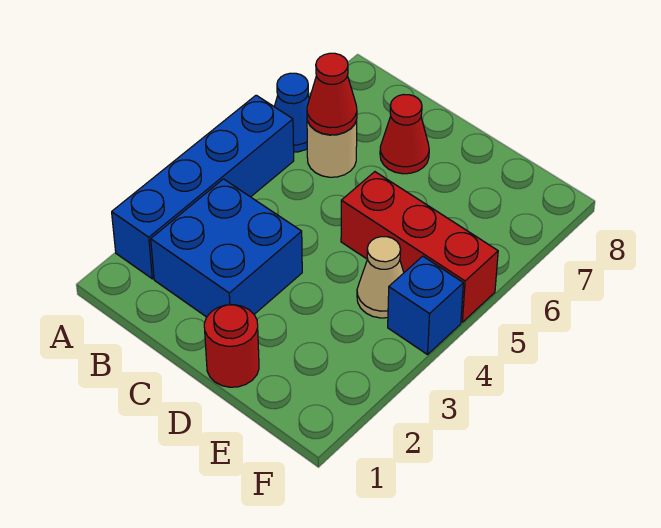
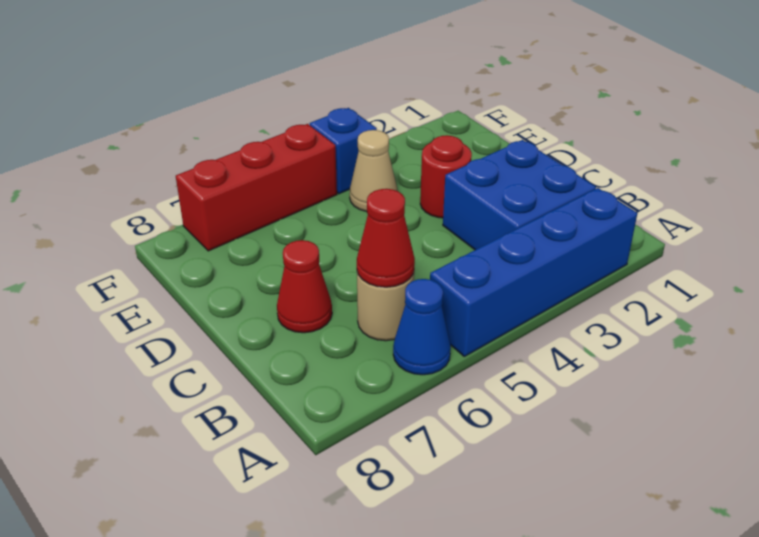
red round brick D1 level 1 -> red round brick D3 level 1
red brick D5:F5 level 1 -> red brick F5:F7 level 1

